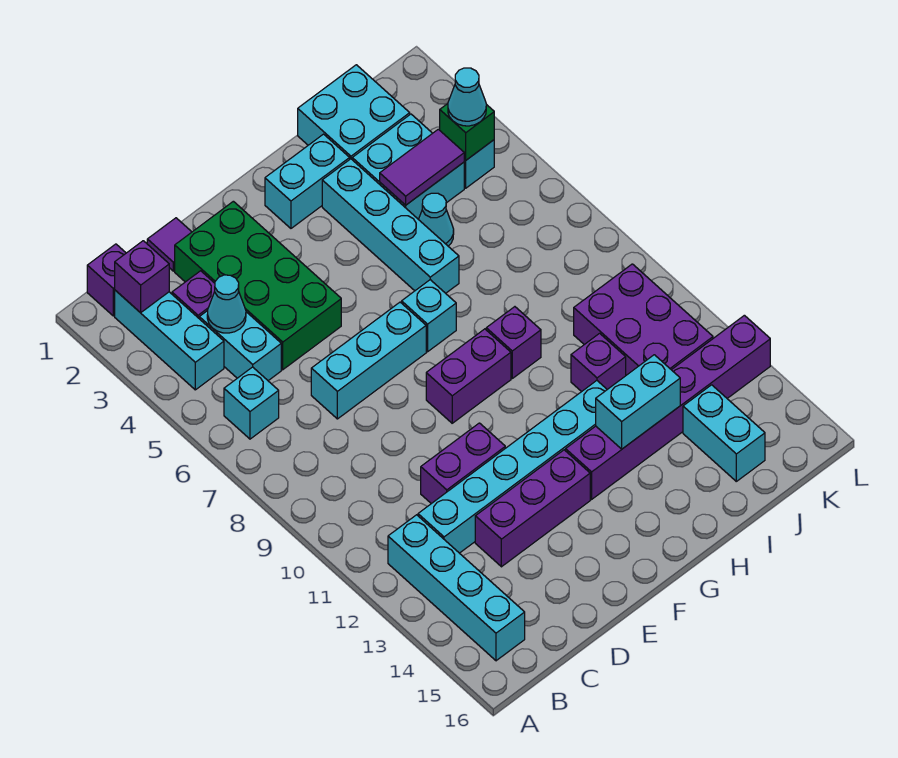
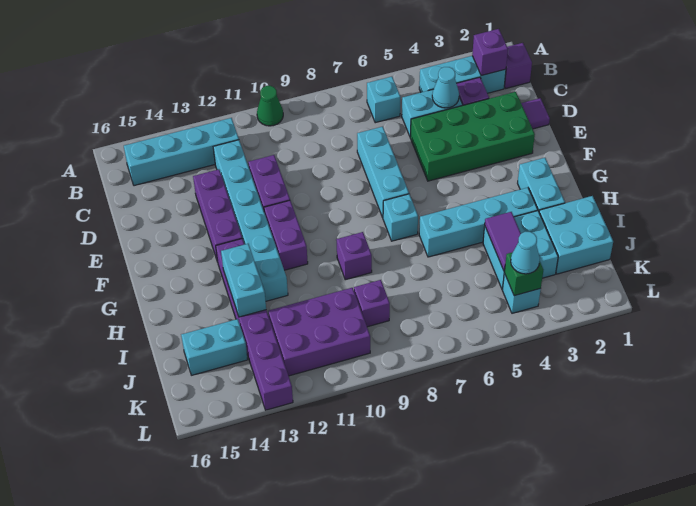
none -> green cone A10 level 1
purple brick F9:G9 level 1 -> purple brick F11:G11 level 1
cyan cone I5 level 1 -> none
purple brick I11 level 1 -> purple brick J9 level 1

